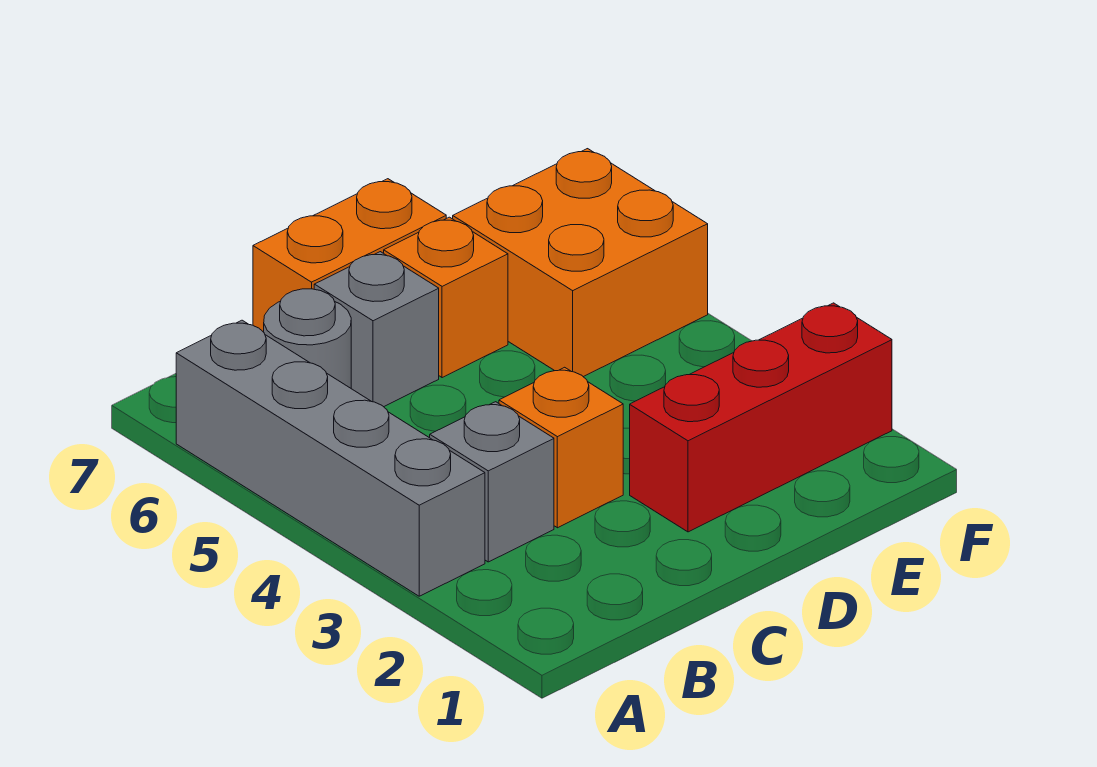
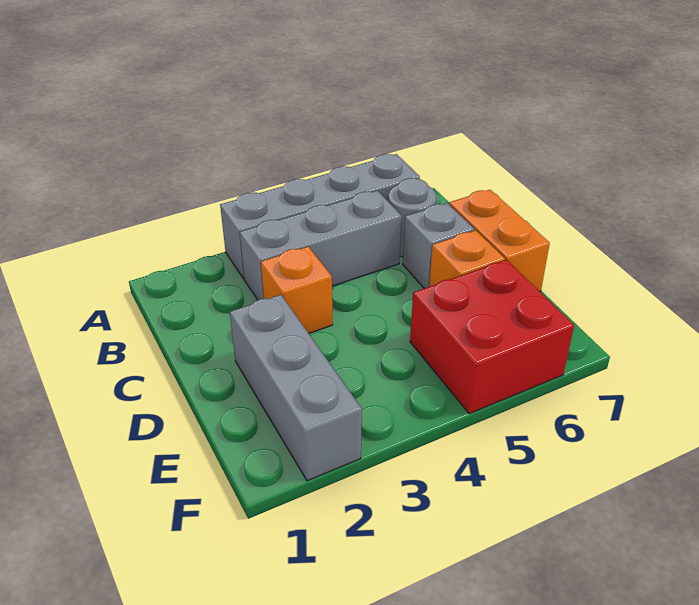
grey brick B3 level 1 -> grey brick B3:B5 level 1
red brick D2:F2 level 1 -> grey brick D2:F2 level 1
orange brick E5:F6 level 1 -> red brick E5:F6 level 1

